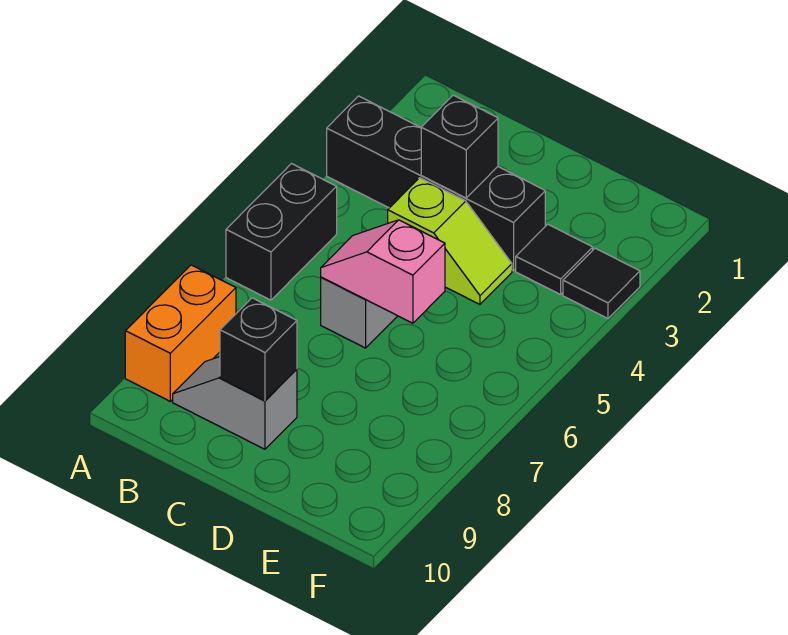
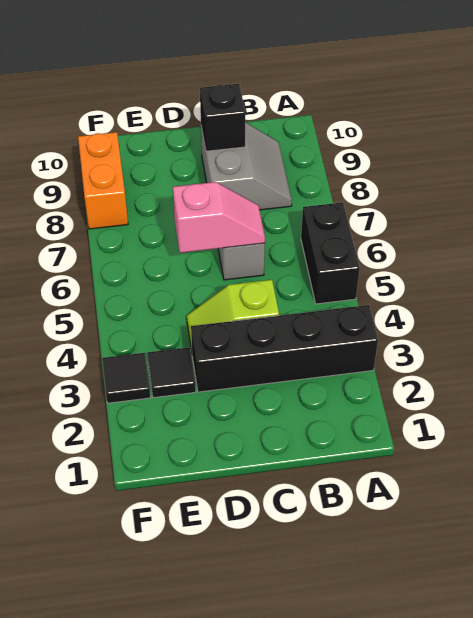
orange brick A8:A9 level 1 -> orange brick F8:F9 level 1
grey slope B9:C9 level 1 top C -> grey slope B8:C9 level 1 top C
black brick C3 level 2 -> none

